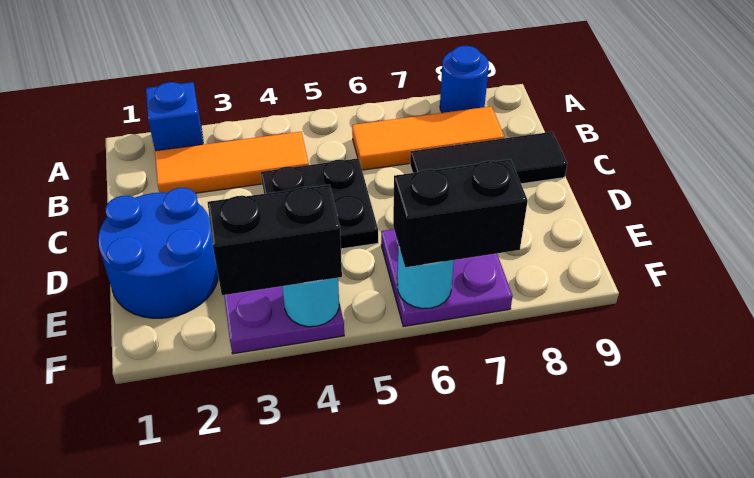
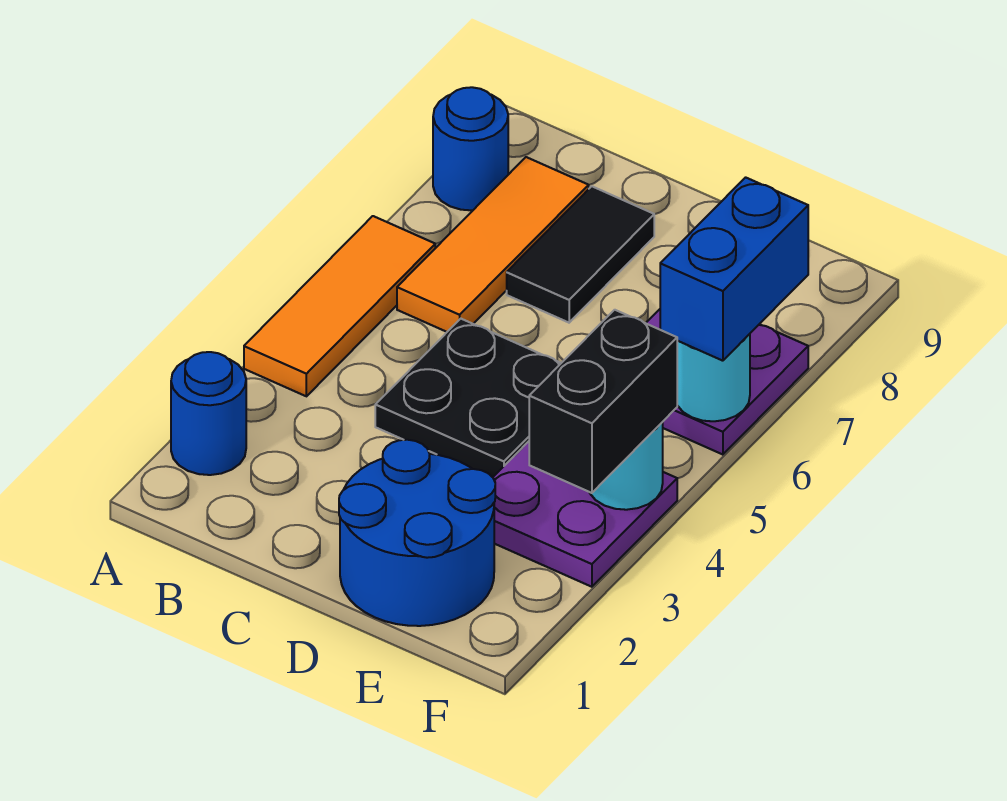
blue brick A2 level 1 -> blue round brick A2 level 1
orange tile B2:B4 level 1 -> orange tile A4:A6 level 1
black tile C7:C9 level 1 -> black tile C7:C8 level 1
black brick F6:F7 level 3 -> blue brick F6:F7 level 3

